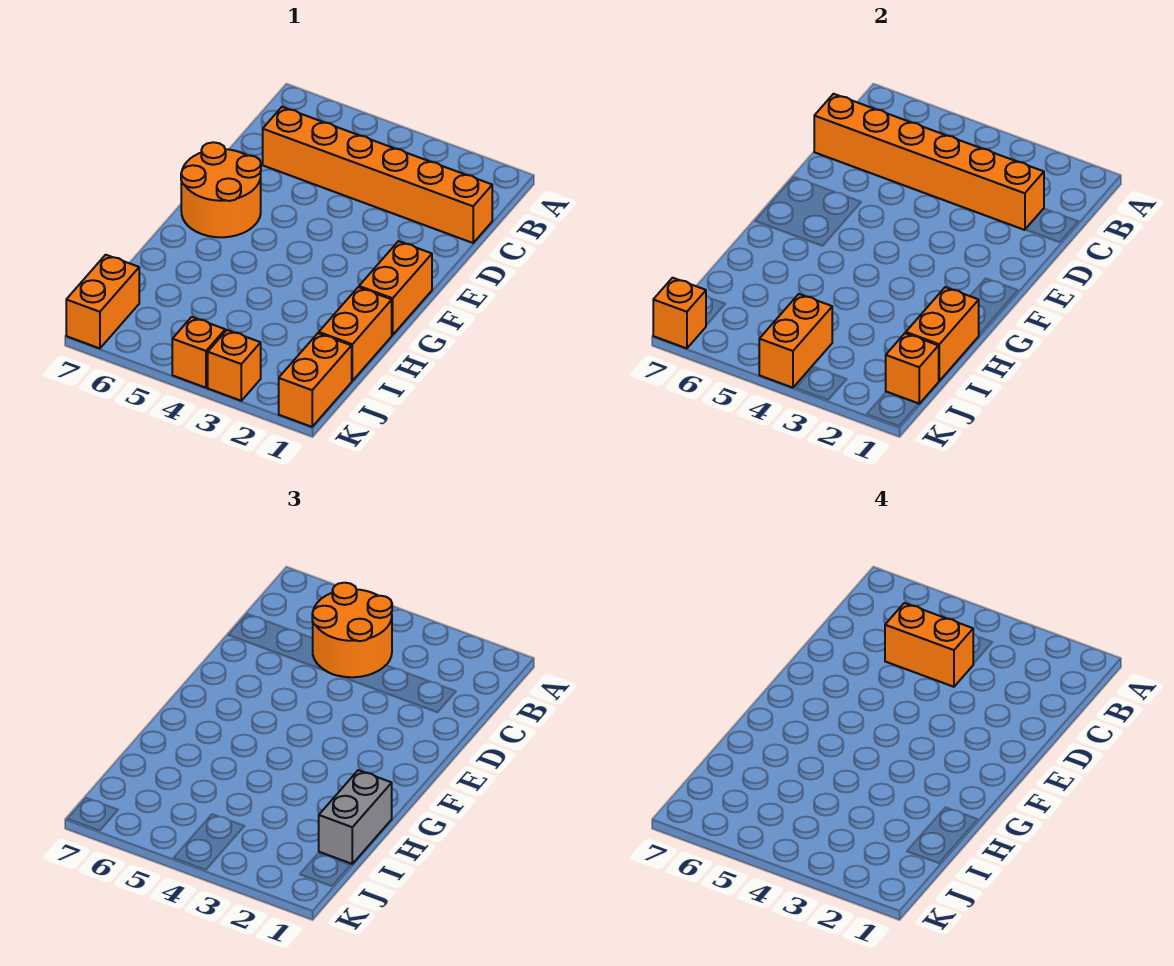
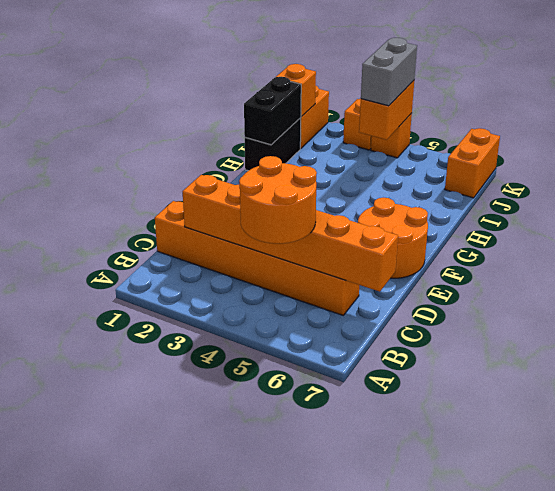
orange brick C4:C5 level 4 -> none
orange brick F1:G1 level 1 -> none
orange brick H1:I1 level 1 -> black brick H1:I1 level 1
orange brick H1:I1 level 2 -> black brick H1:I1 level 2
grey brick H1:I1 level 3 -> grey brick J4:K4 level 3
orange brick K7 level 2 -> none

